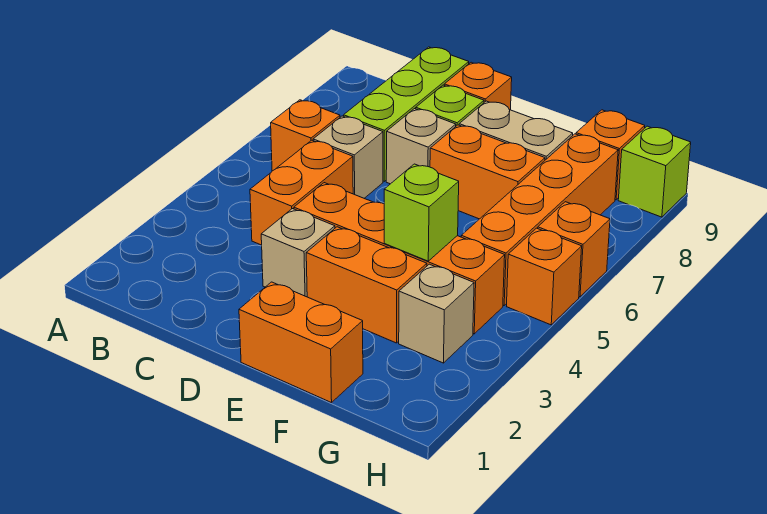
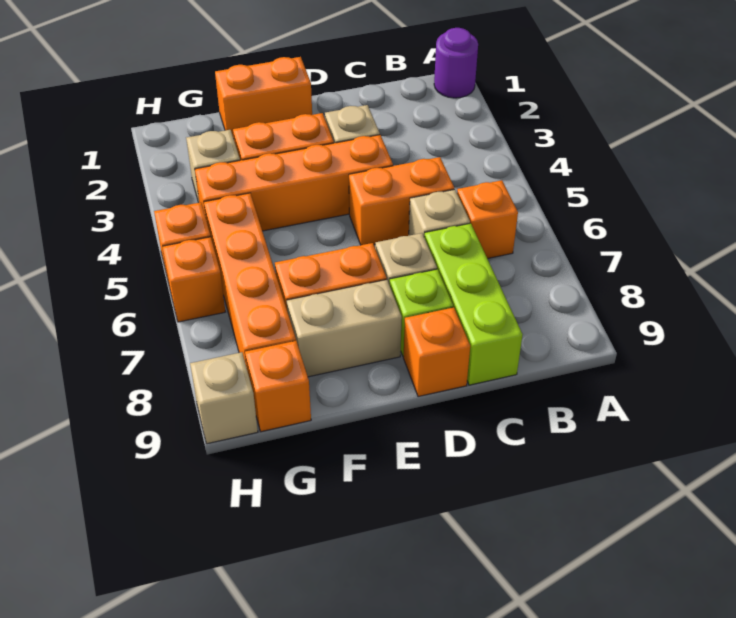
none -> purple round brick A1 level 1
orange brick C4:C5 level 1 -> orange brick C5:D5 level 1
lime brick F4 level 2 -> none
lime brick H9 level 1 -> tan brick H9 level 1

